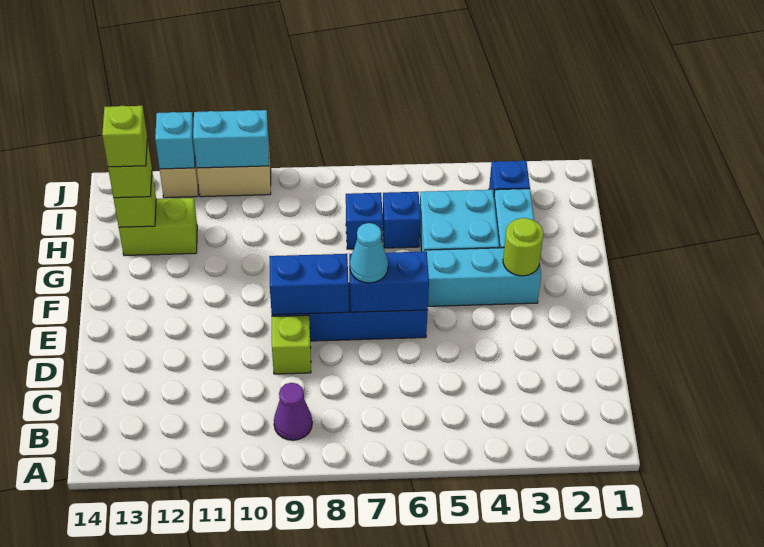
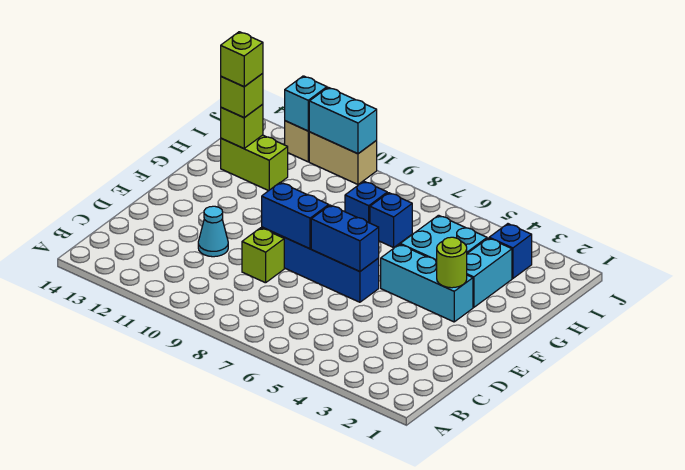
purple cone B9 level 1 -> none
cyan cone E7 level 3 -> cyan cone D11 level 1
blue brick H6 level 1 -> blue brick H8 level 1

